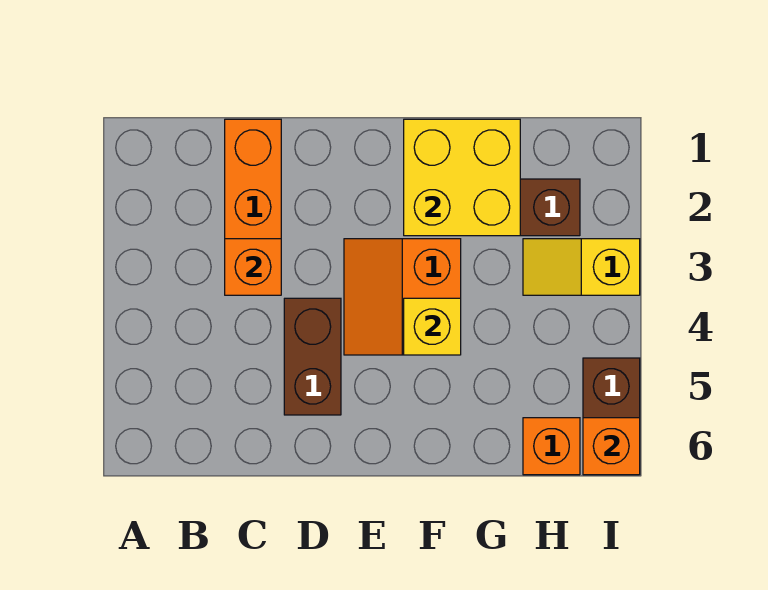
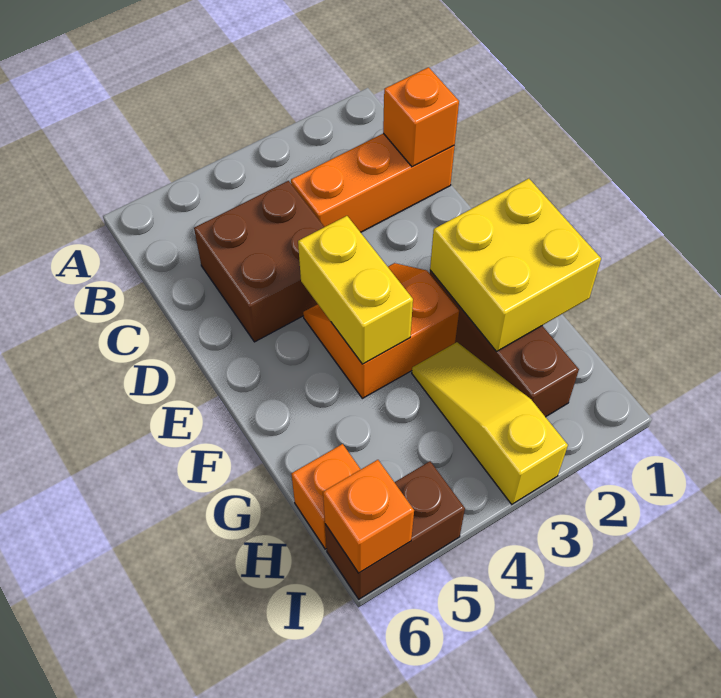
orange brick C3 level 2 -> orange brick C1 level 2
brown brick D4:D5 level 1 -> brown brick C4:D5 level 1
yellow brick F4 level 2 -> yellow brick E4:F4 level 2
yellow slope H3:I3 level 1 top I -> yellow slope G3:I3 level 1 top I

